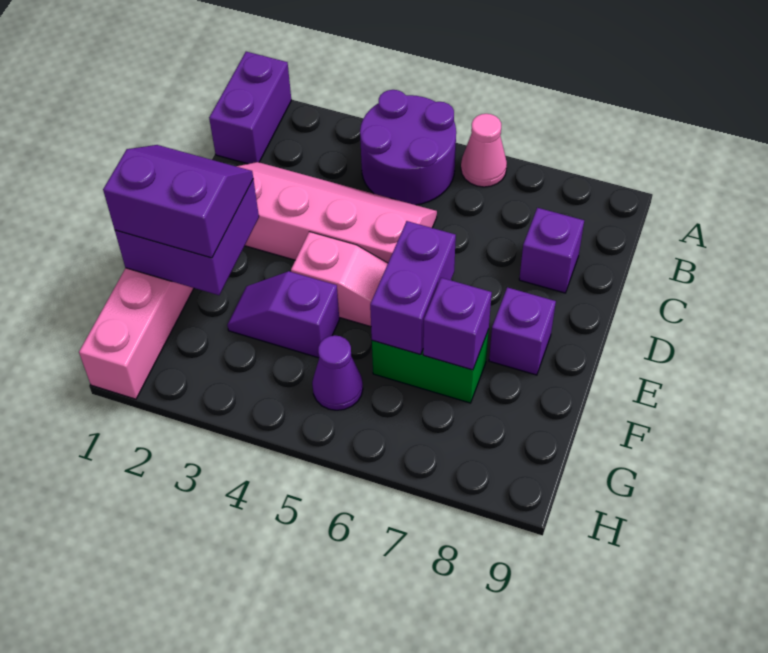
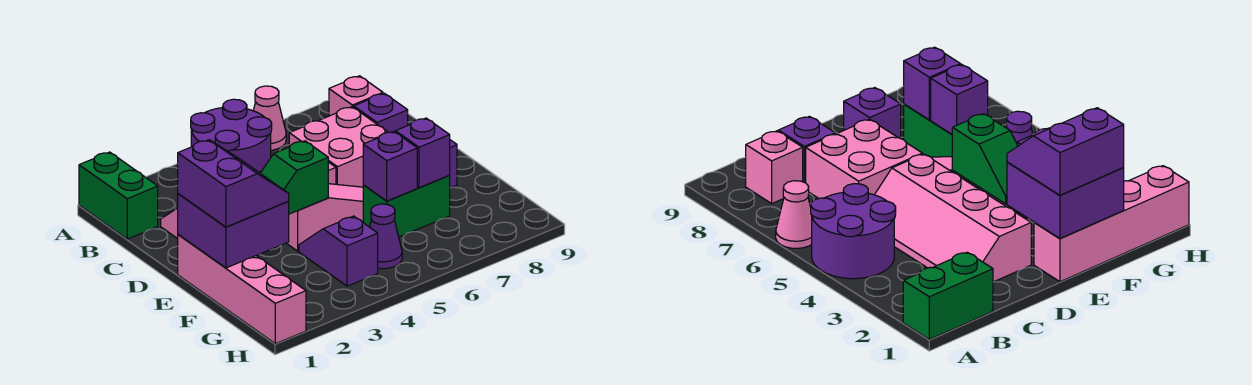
purple brick A1:B1 level 1 -> green brick A1:B1 level 1
none -> pink brick B8 level 1
none -> pink brick C6:D7 level 1
purple slope E1:F2 level 3 top F -> purple slope E1:F2 level 3 top 1
none -> green slope E3:E4 level 2 top 4
purple brick E6:F6 level 2 -> purple brick F6 level 2
purple slope F3:F4 level 1 top 4 -> purple slope F4:G4 level 1 top G

